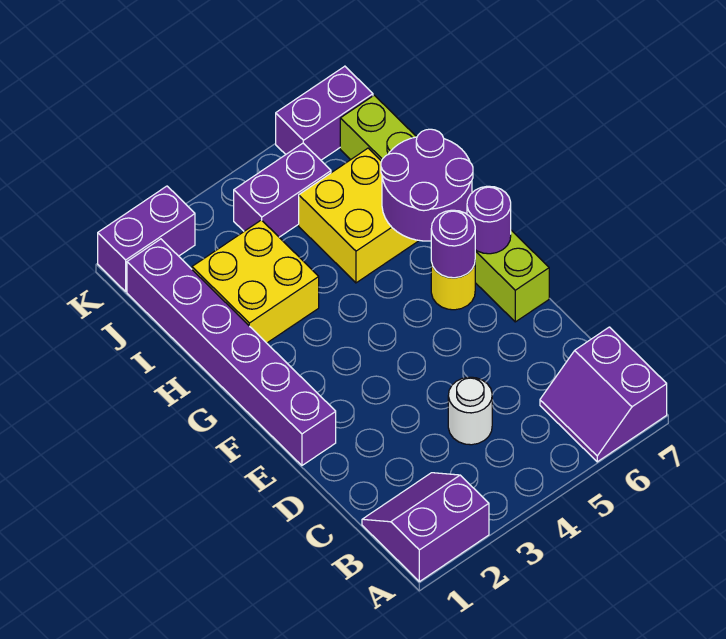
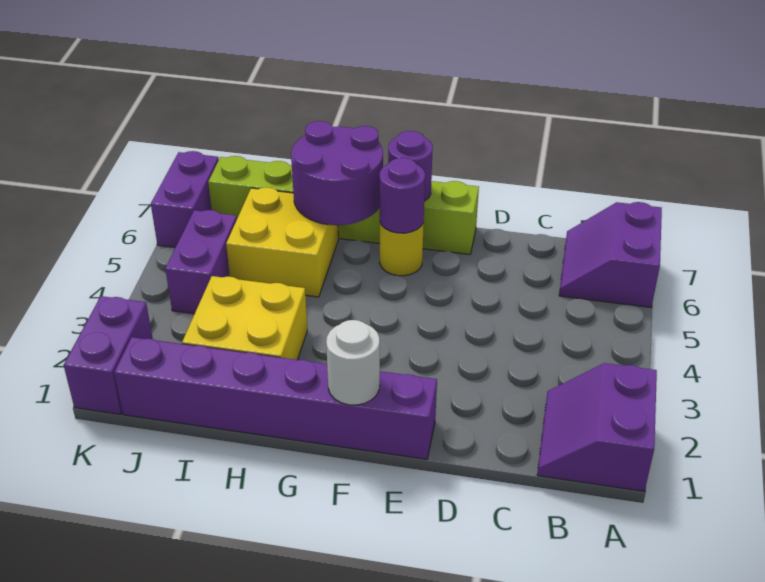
purple slope A6:B7 level 1 top 7 -> purple slope A6:B7 level 1 top A
white round brick C4 level 1 -> white round brick F1 level 2

